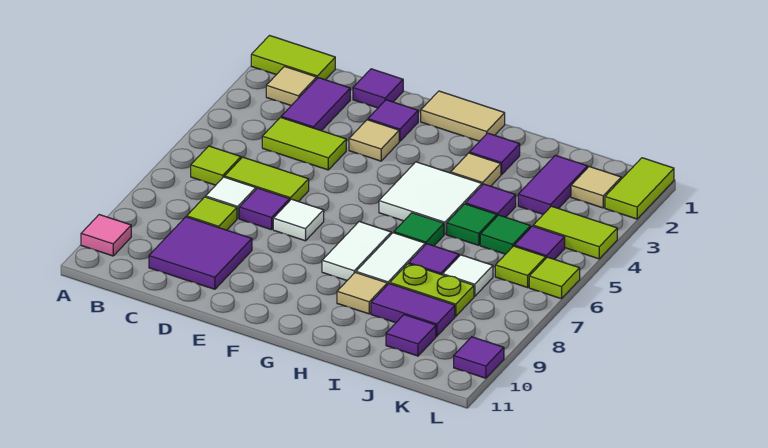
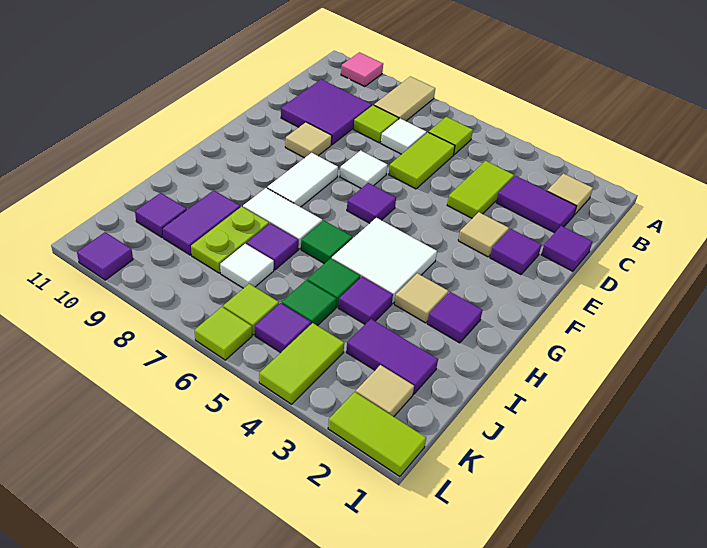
lime tile A1:B1 level 1 -> none
purple tile D7 level 1 -> purple tile F6 level 1
tan tile F1:G1 level 1 -> tan tile A8:B8 level 1
white tile G7:G8 level 1 -> white tile F8:G8 level 1
tan tile H9 level 1 -> tan tile E9 level 1

